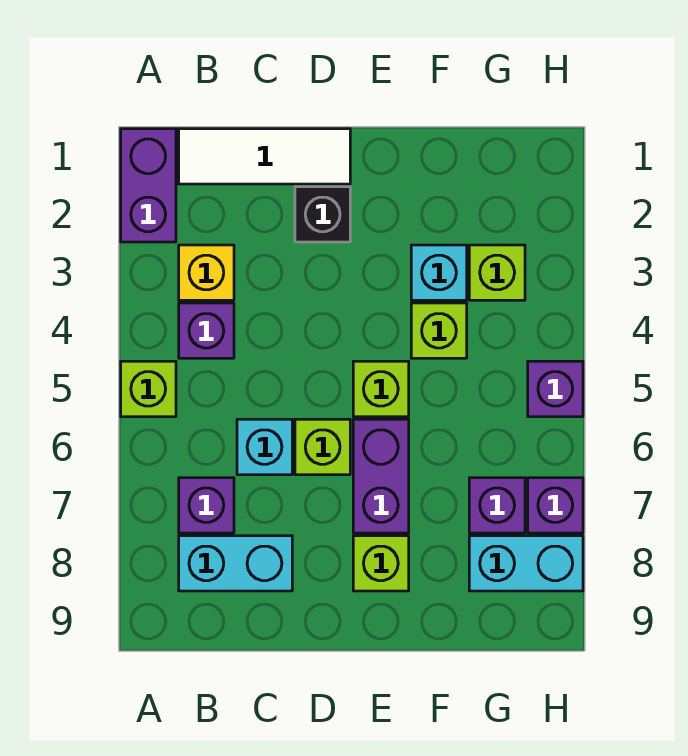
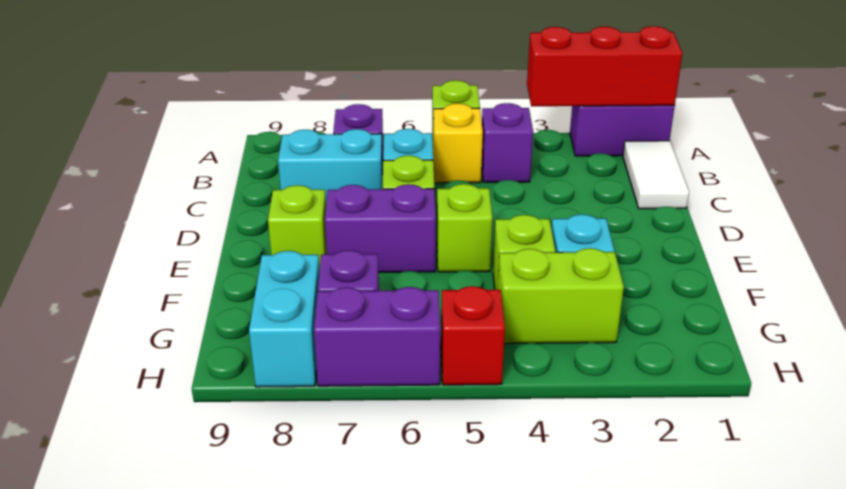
none -> red brick A1:A3 level 2
white tile B1:D1 level 1 -> white tile B1:C1 level 1
yellow brick B3 level 1 -> yellow brick B5 level 1
cyan brick B8:C8 level 1 -> cyan brick C7:C8 level 1
black brick D2 level 1 -> none
lime brick G3 level 1 -> lime brick G3:G4 level 1
purple brick H5 level 1 -> red brick H5 level 1
purple brick H7 level 1 -> purple brick H6:H7 level 1

